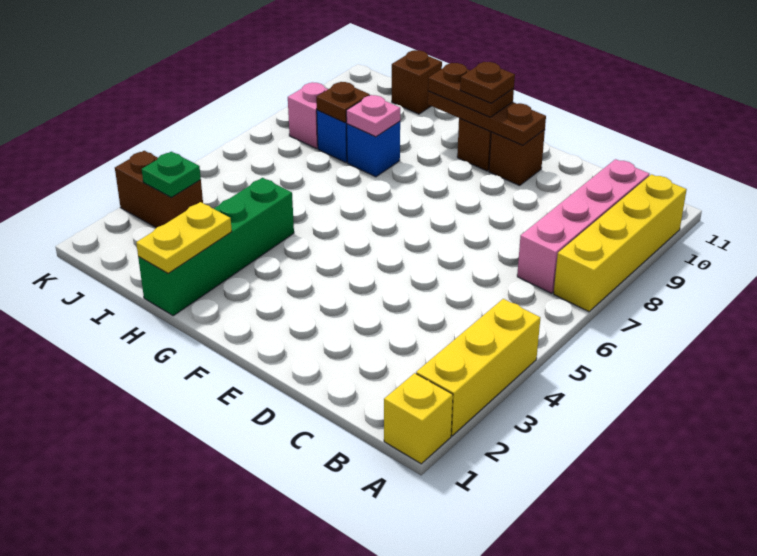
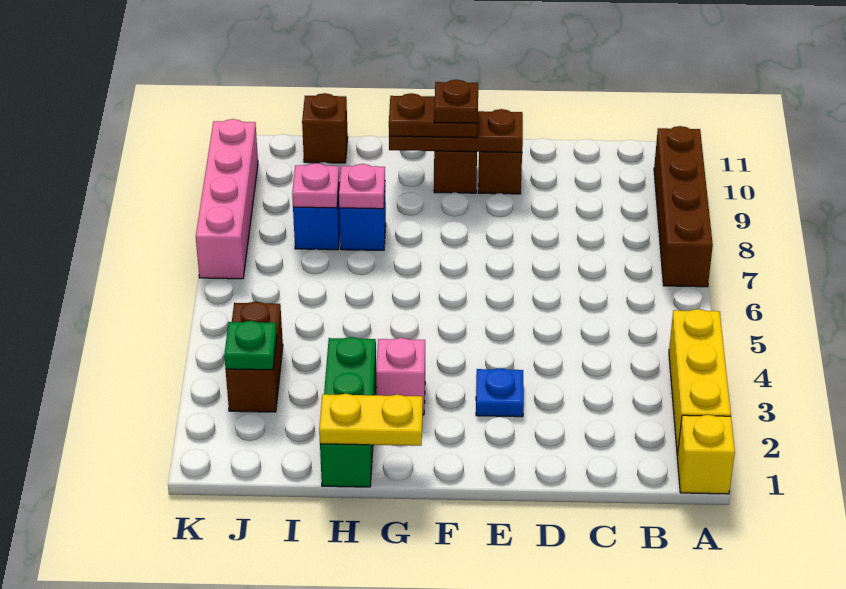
yellow brick A7:A10 level 1 -> brown brick A7:A10 level 1
pink brick B7:B10 level 1 -> pink brick K7:K10 level 1
none -> blue plate E3 level 1
green brick H1:H4 level 1 -> green brick H1:H3 level 1
yellow plate H1:H2 level 2 -> yellow plate G1:H1 level 2
brown plate I8 level 2 -> pink plate I8 level 2
brown brick J3:K3 level 1 -> brown brick J3:J4 level 1
pink brick J8 level 1 -> pink brick G3 level 1

